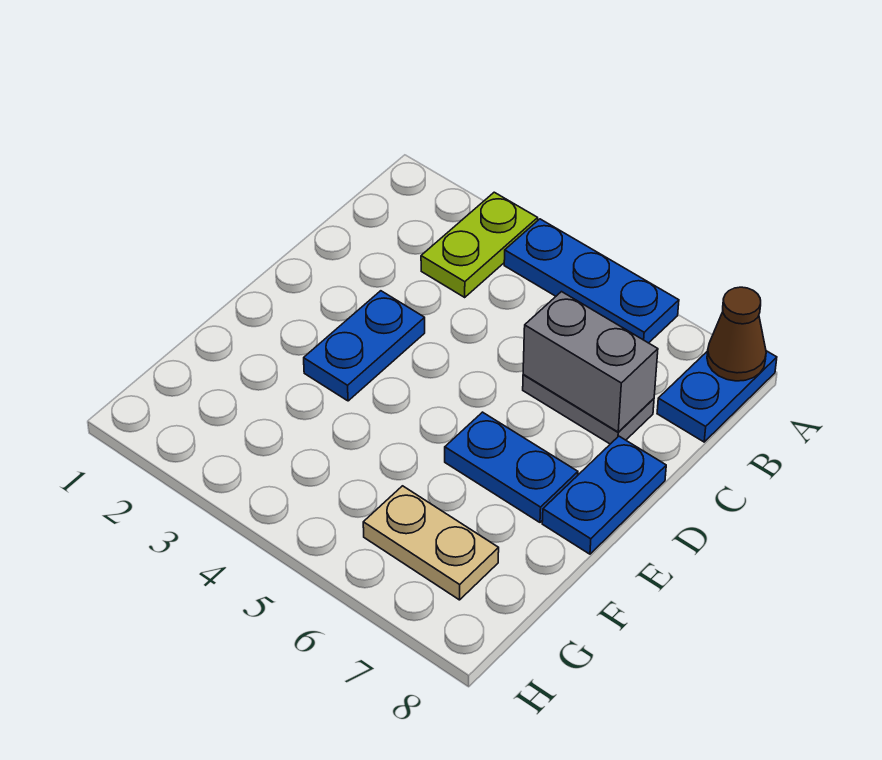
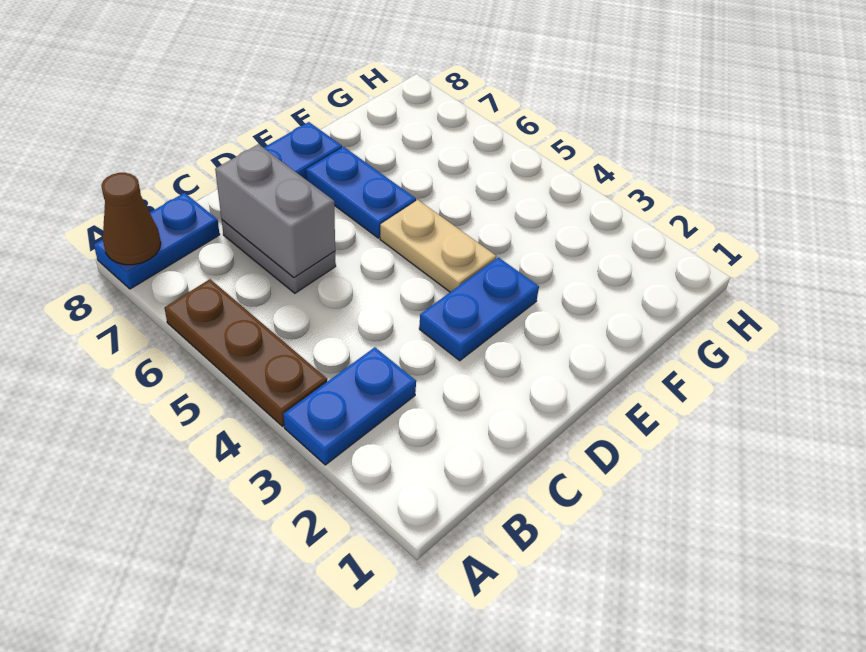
lime plate A3:B3 level 1 -> blue plate A3:B3 level 1
blue plate A4:A6 level 1 -> brown plate A4:A6 level 1
tan plate G6:G7 level 1 -> tan plate E4:E5 level 1

